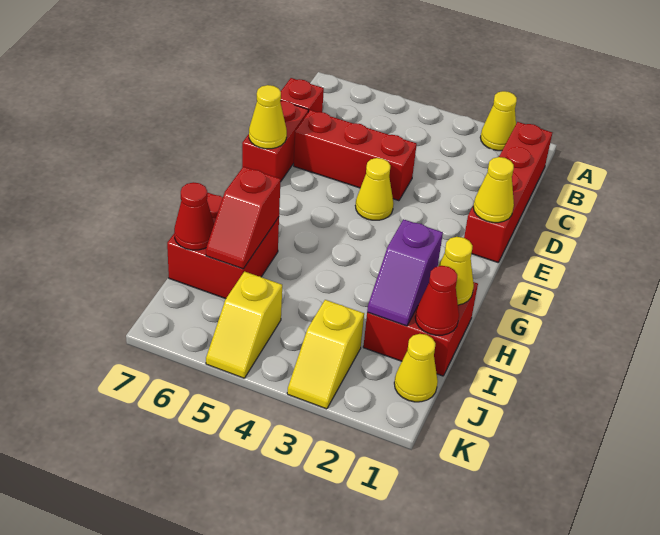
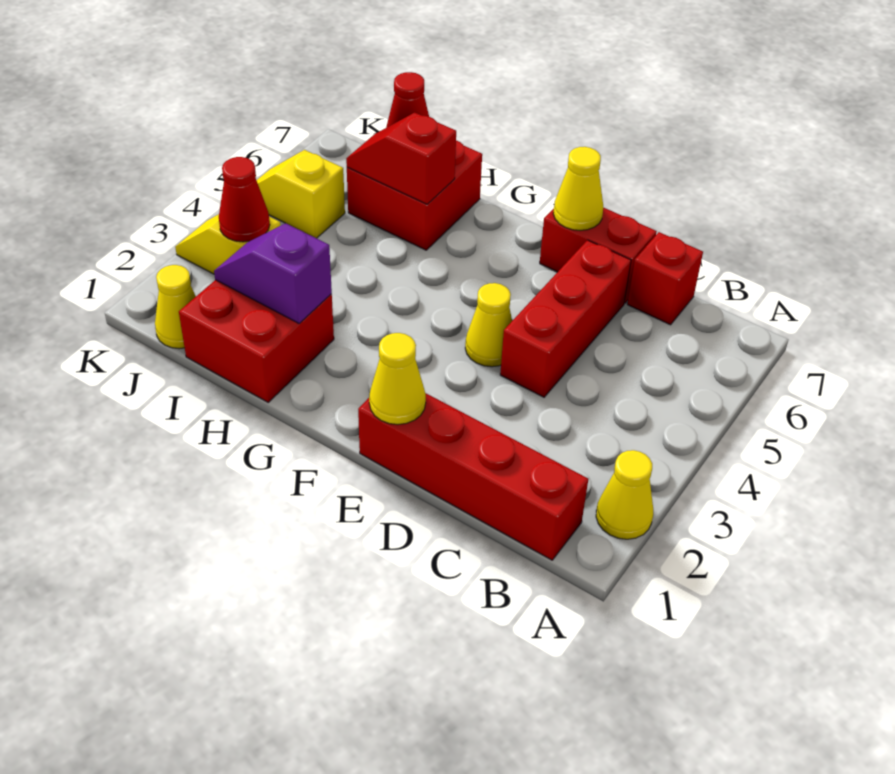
yellow cone H1 level 2 -> none
red cone I1 level 2 -> red cone J3 level 2

